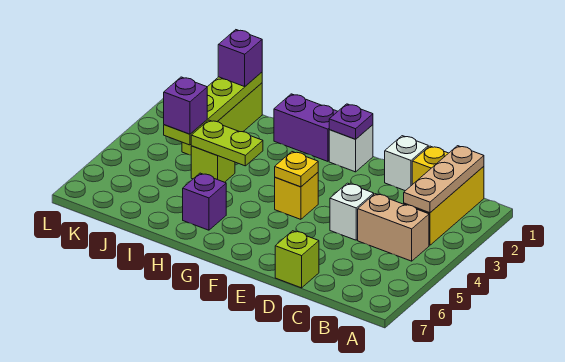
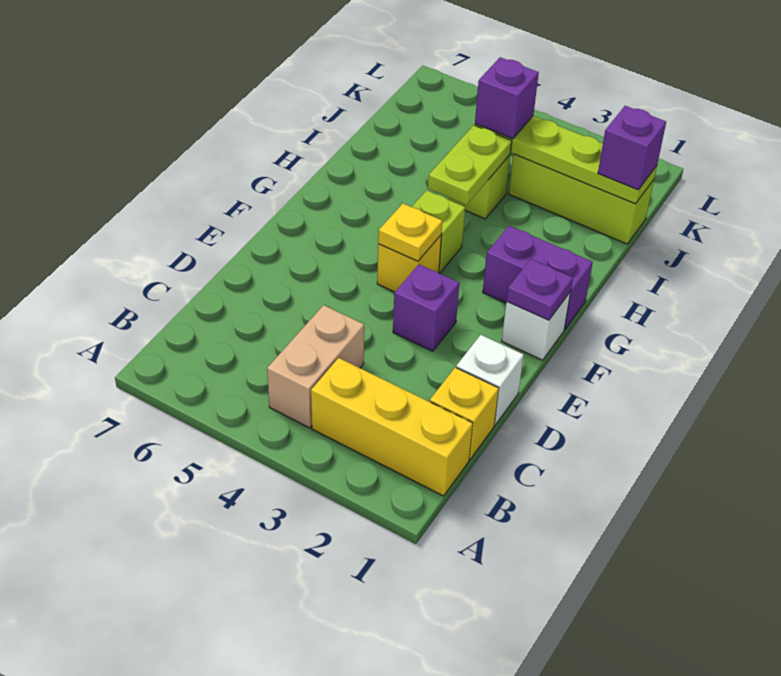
tan plate B1:B3 level 2 -> none
white brick D4 level 1 -> none
lime brick D7 level 1 -> lime brick G4 level 1
purple brick G1:H1 level 1 -> purple brick G1:G2 level 1
purple brick H6 level 1 -> purple brick E3 level 1

